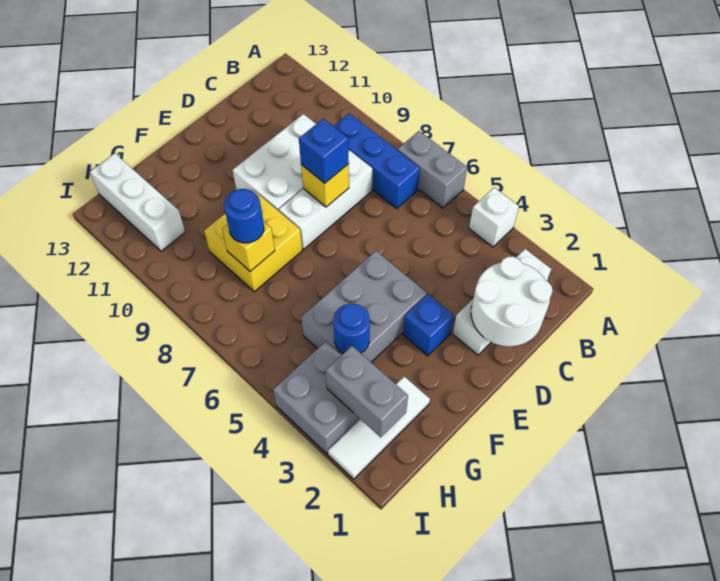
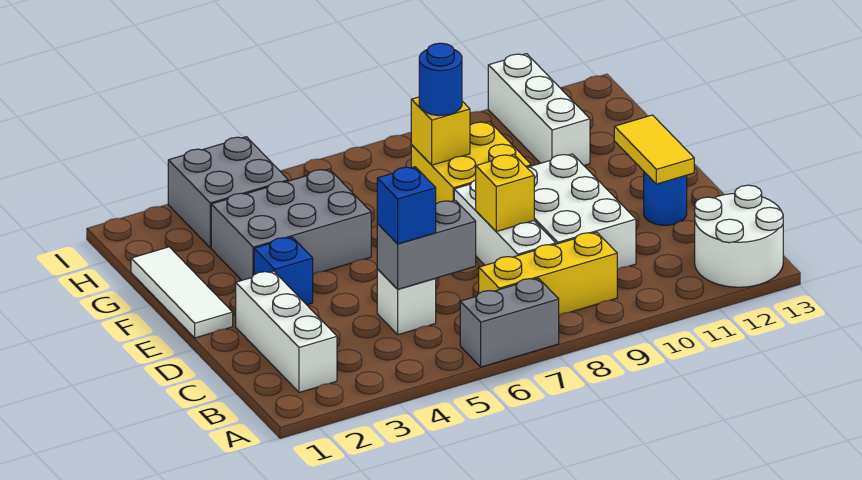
white brick A4 level 1 -> white brick C5 level 1
blue brick B7:B9 level 1 -> yellow brick B7:B9 level 1
white round brick C1:D2 level 2 -> white round brick A12:B13 level 1
blue brick D8 level 3 -> blue brick C5 level 3
none -> yellow tile D12:E12 level 2
grey brick E4:G5 level 1 -> grey brick F3:G5 level 1
white tile G2:I2 level 1 -> white tile E1:G1 level 1
blue round brick G4 level 2 -> blue round brick D12 level 1
grey brick H2:H3 level 2 -> grey brick C5:C6 level 2
white brick H11:H13 level 1 -> white brick G11:I11 level 1

